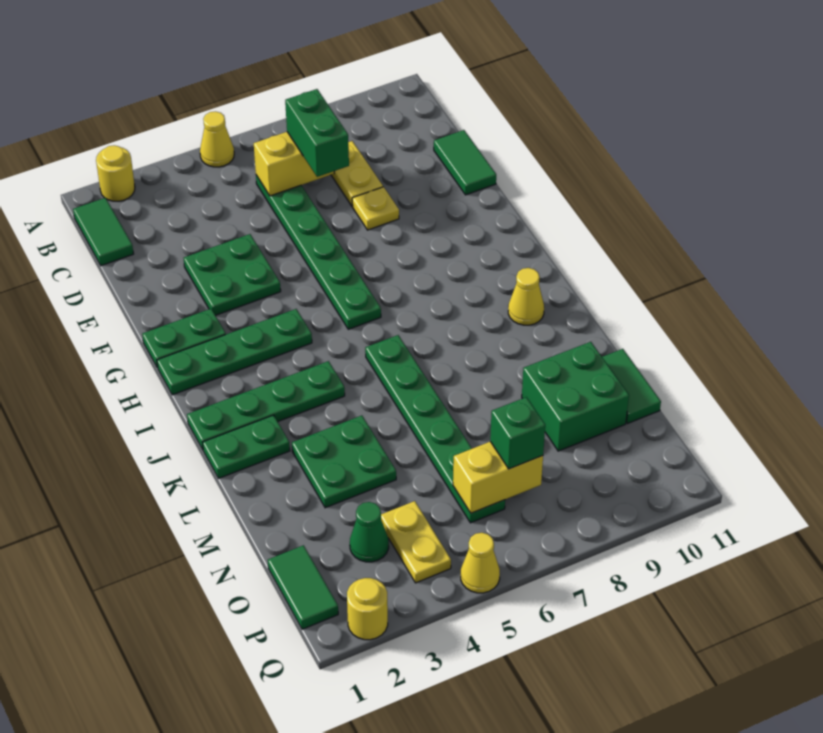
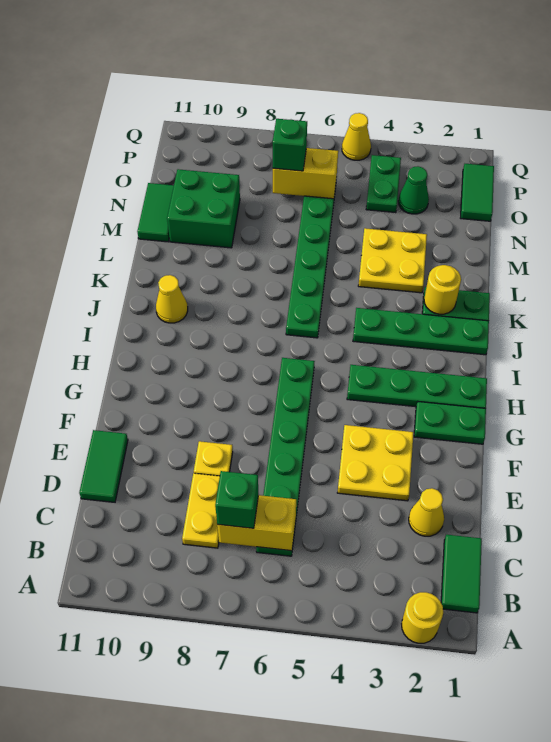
yellow cone A5 level 1 -> yellow cone D2 level 1
green brick C7:D7 level 3 -> green brick C7 level 3
green plate E3:F4 level 1 -> yellow plate E3:F4 level 1
green plate L3:M4 level 1 -> yellow plate L3:M4 level 1
yellow plate O4:P4 level 1 -> green plate O4:P4 level 1
yellow round brick Q2 level 1 -> yellow round brick K2 level 2

